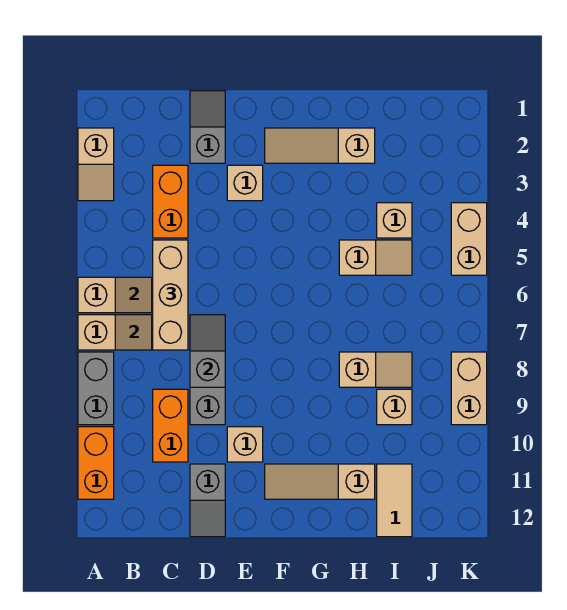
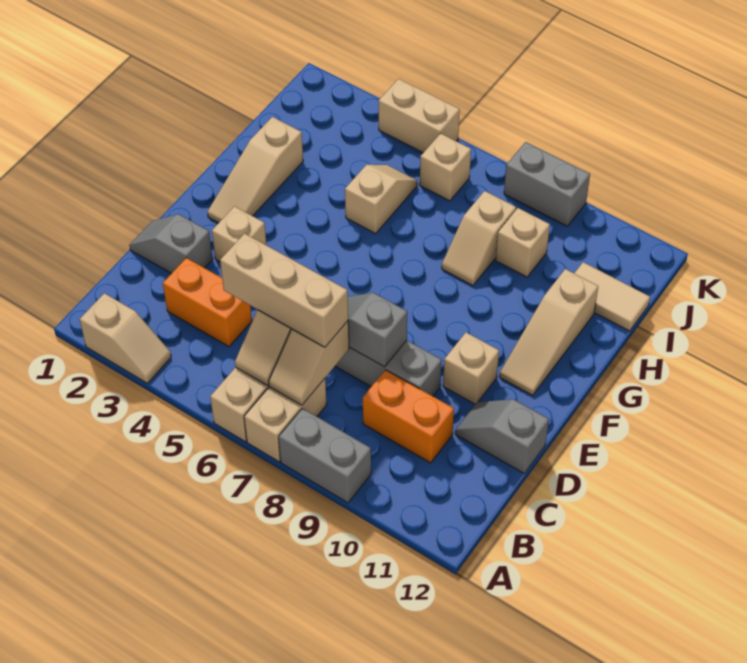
orange brick A10:A11 level 1 -> none
grey slope D11:D12 level 1 top 11 -> grey slope D11:D12 level 1 top 12
tan slope H8:I8 level 1 top H -> tan slope H8:I8 level 1 top I
tan brick I4 level 1 -> tan brick J6 level 1
tan brick K8:K9 level 1 -> grey brick K8:K9 level 1

